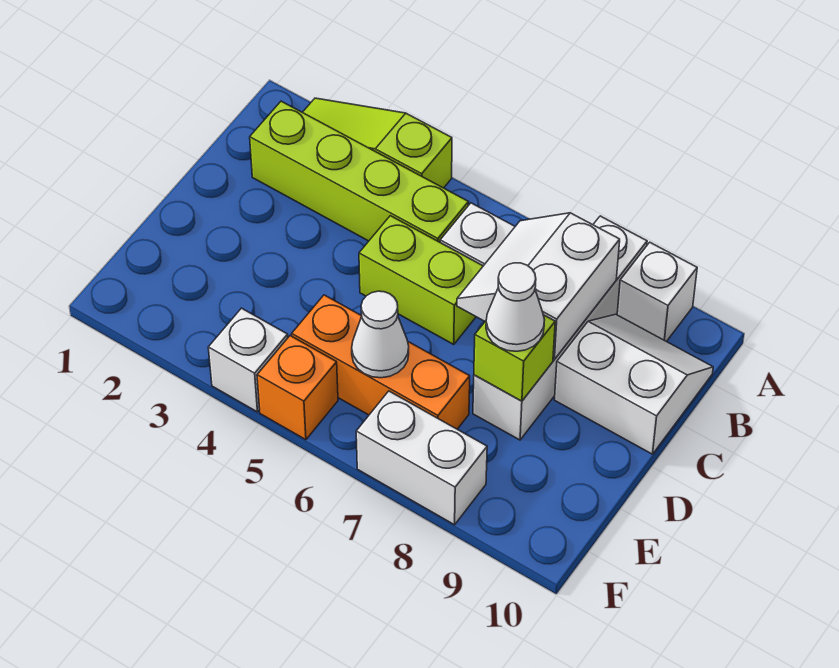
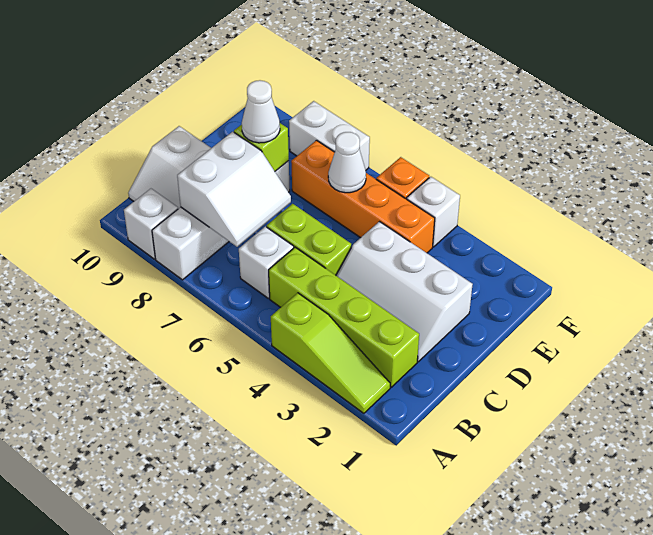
none -> white slope C2:D4 level 1 top D
orange brick E5:E7 level 1 -> orange brick E4:E7 level 1

